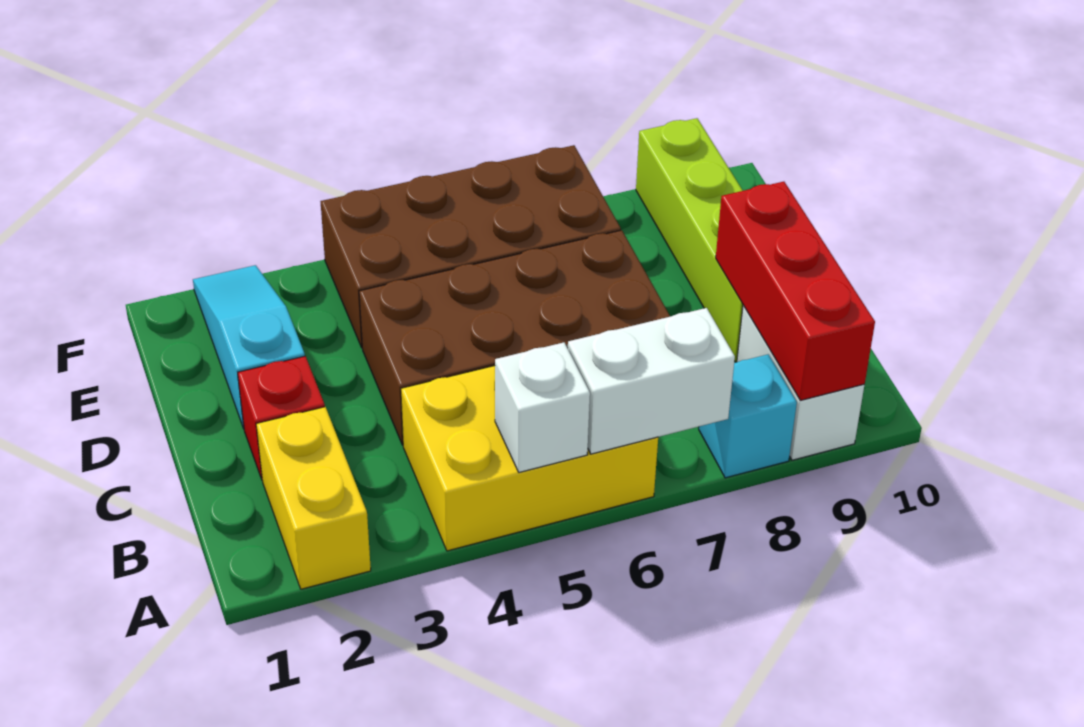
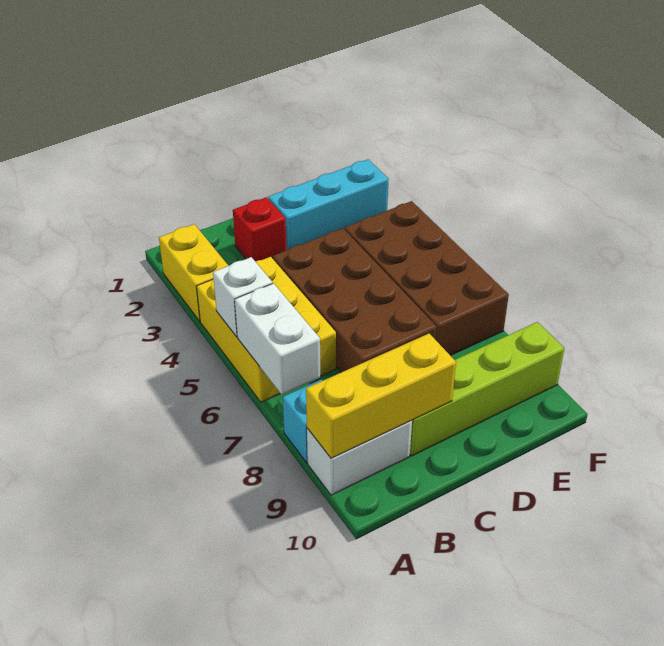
yellow brick A2:B2 level 1 -> yellow brick A2:A3 level 1
red brick A9:C9 level 2 -> yellow brick A9:C9 level 2
cyan slope D2:F2 level 1 top D -> cyan brick D2:F2 level 1

